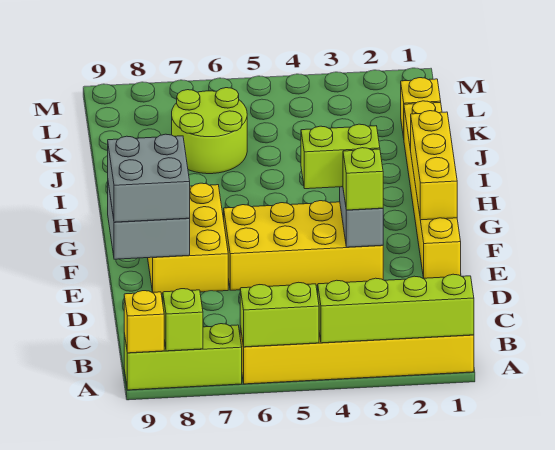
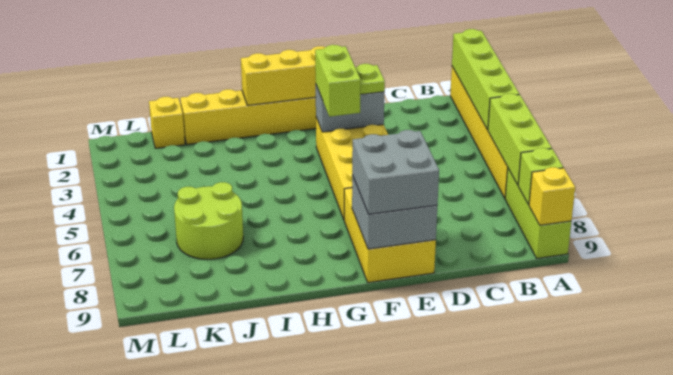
lime brick A5:A6 level 2 -> lime brick A5:A7 level 2
lime brick E3 level 3 -> lime plate E3 level 3
yellow brick E7:G8 level 1 -> yellow brick E7:F9 level 1

